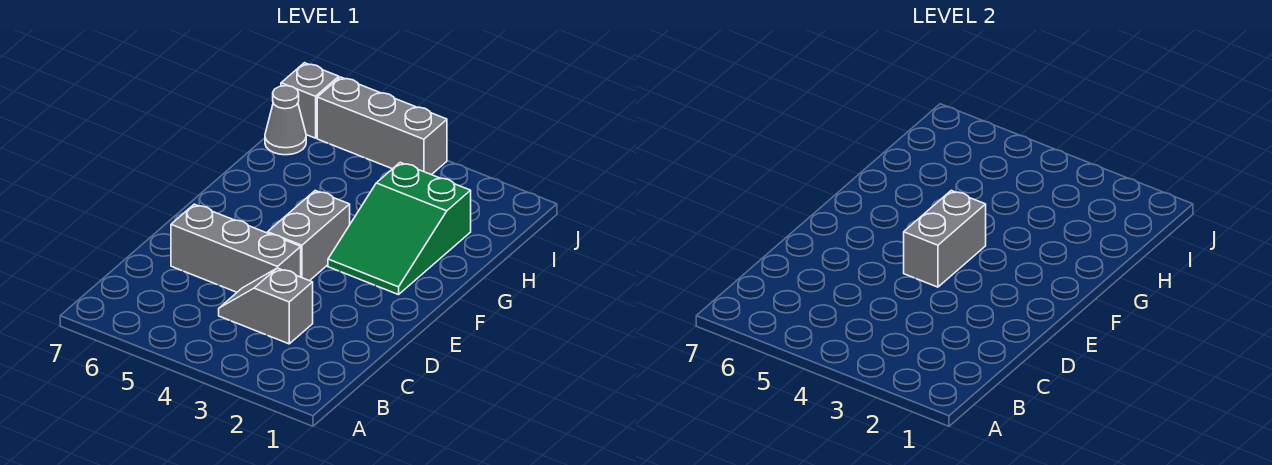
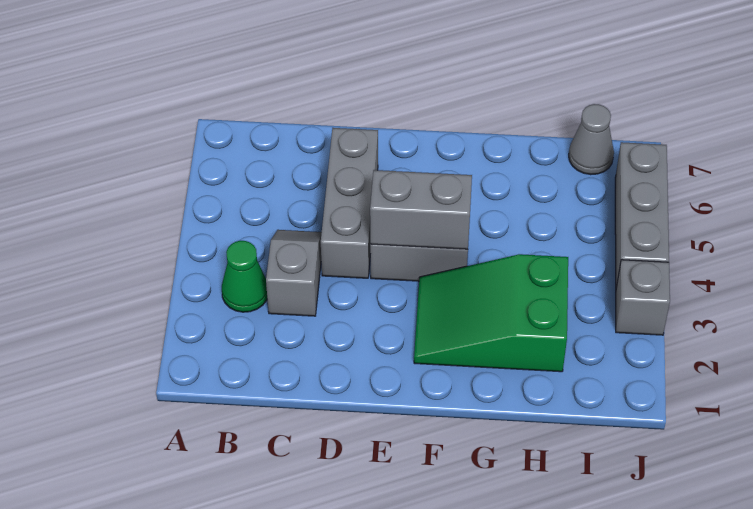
none -> green cone B3 level 1
grey brick J7 level 1 -> grey brick J3 level 1

